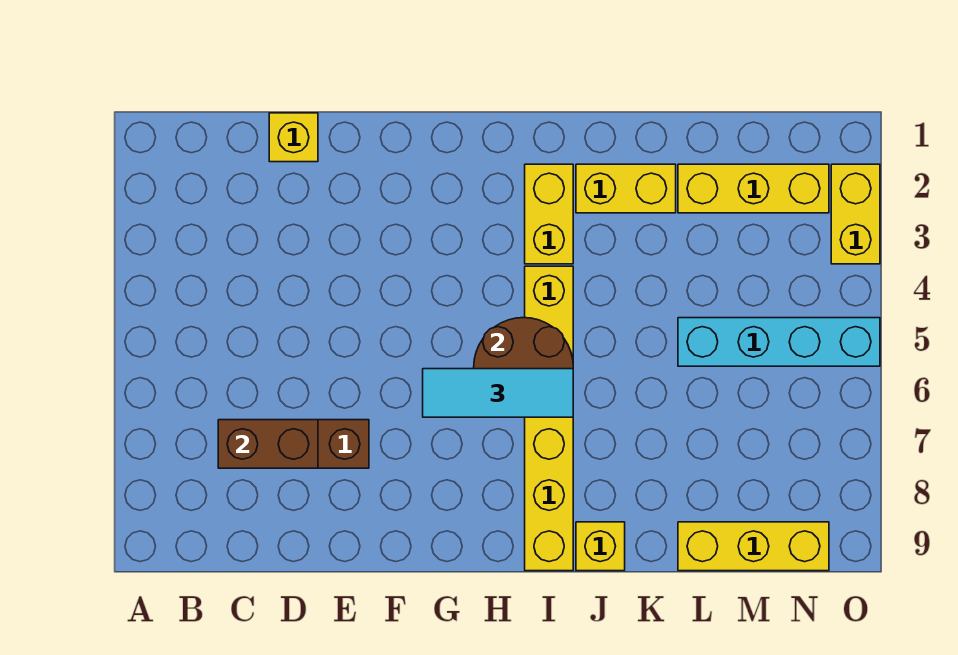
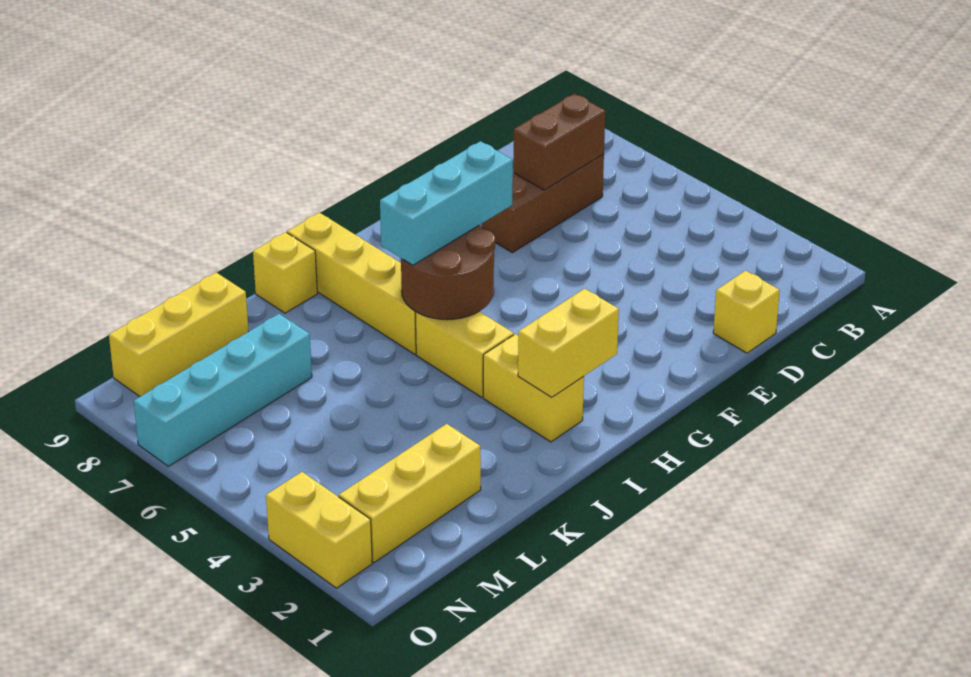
cyan tile G6:I6 level 3 -> cyan brick G6:I6 level 3
yellow brick J2:K2 level 1 -> yellow brick H2:I2 level 2
cyan brick L5:O5 level 1 -> cyan brick L7:O7 level 1

